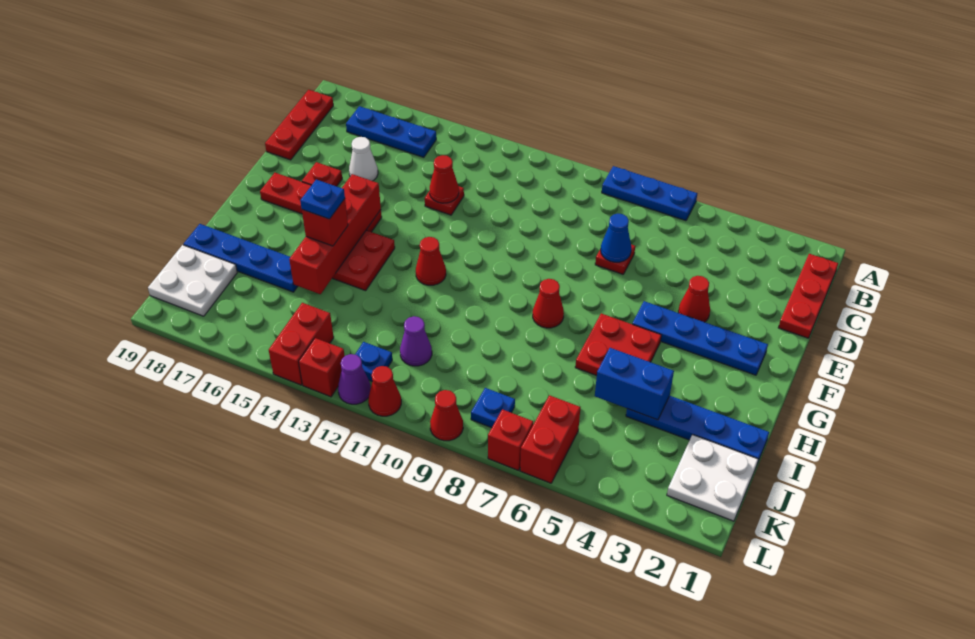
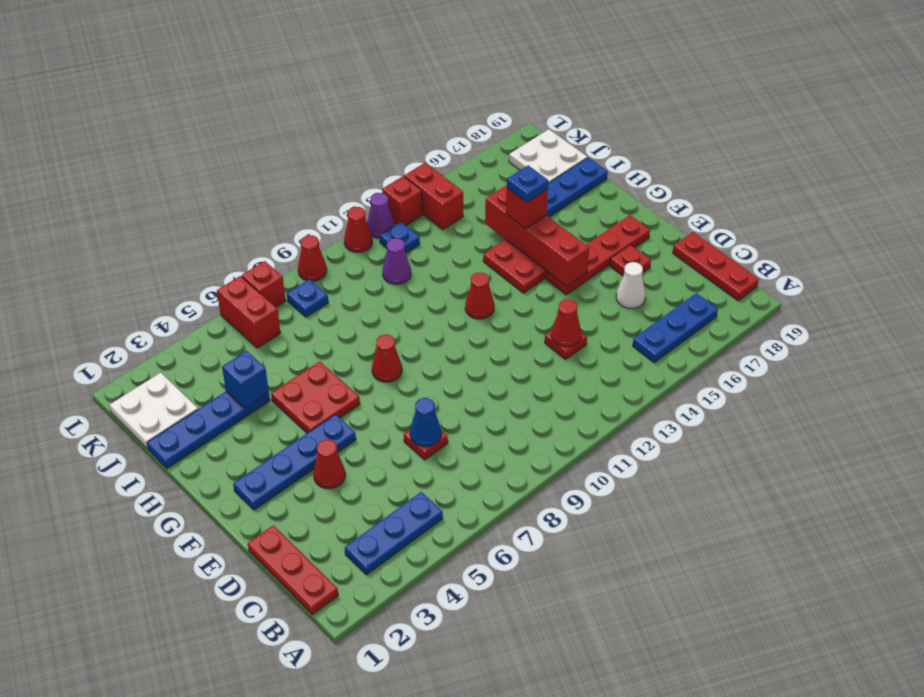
blue plate A6:A8 level 1 -> blue plate B3:B5 level 1
blue brick I4:I5 level 2 -> blue brick I4 level 2

